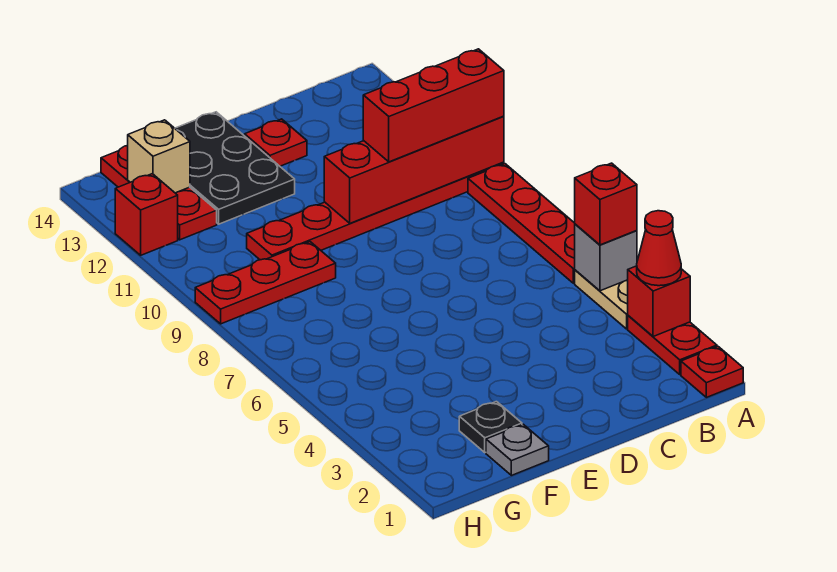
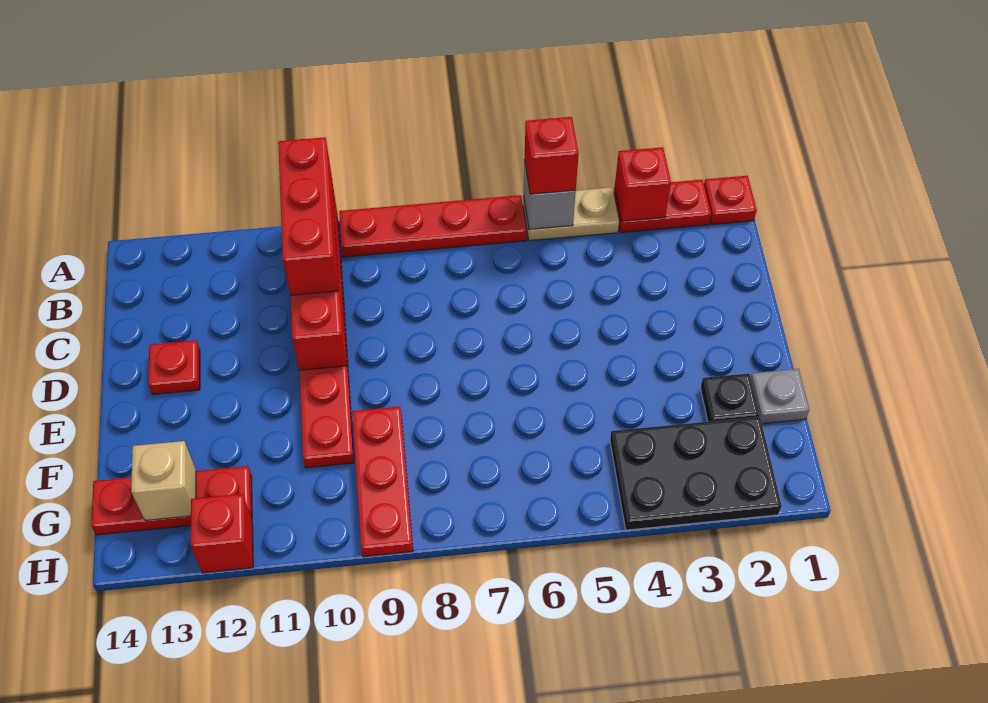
red cone A3 level 3 -> none
black plate E12:F14 level 1 -> black plate G2:H4 level 1

